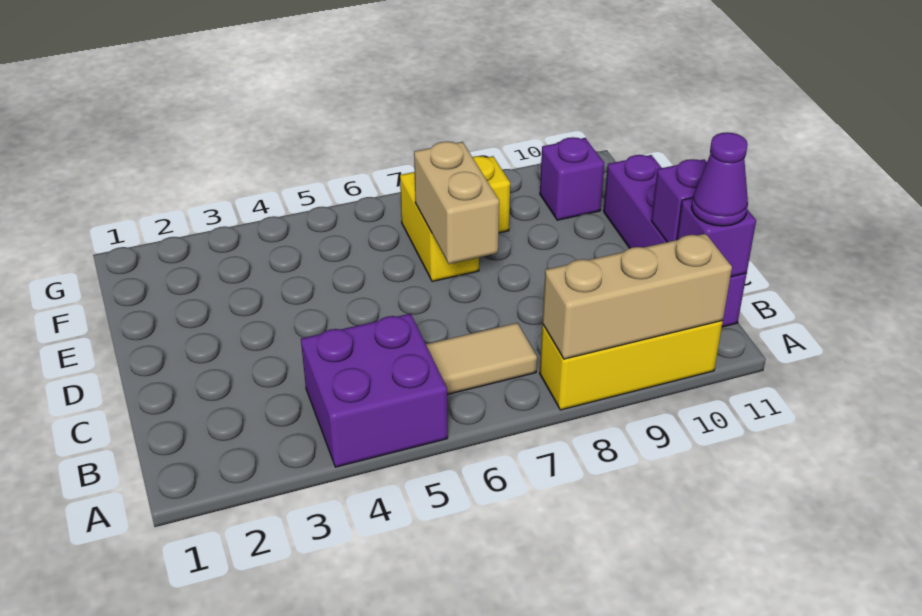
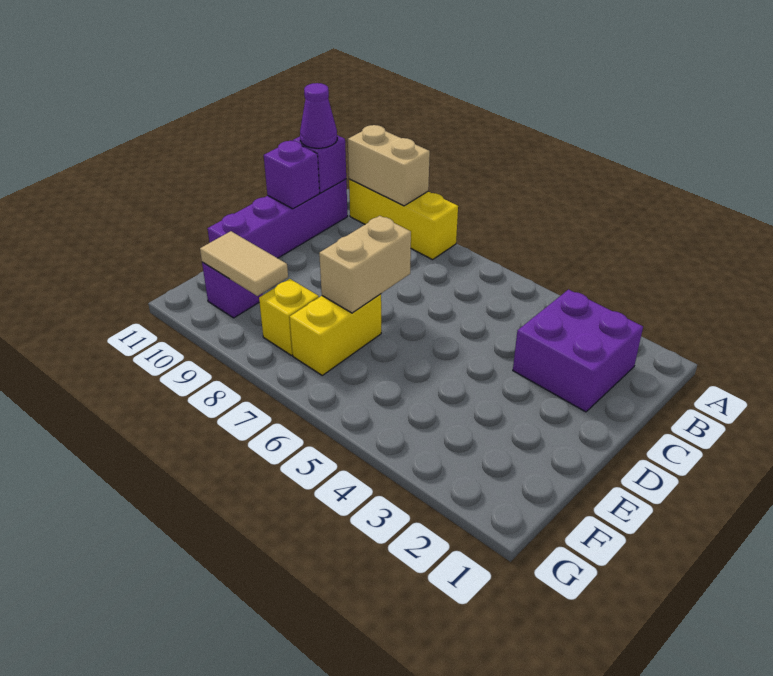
purple brick A4:B5 level 1 -> purple brick B2:C3 level 1
tan brick A8:A10 level 2 -> tan brick A9:A10 level 2
tan tile B6:B7 level 1 -> tan tile F9:F10 level 2

